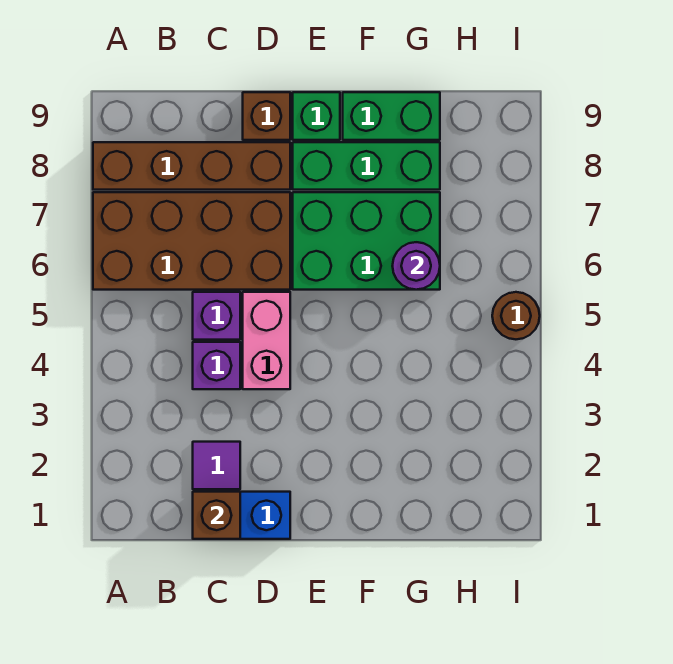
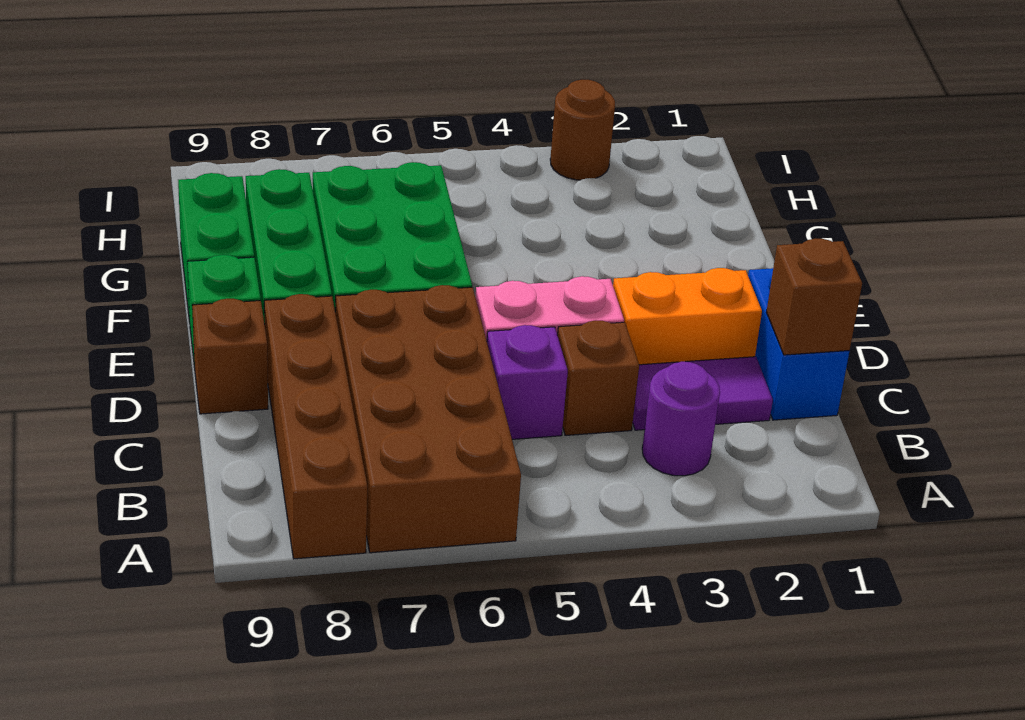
purple tile C2 level 1 -> purple tile C2:C3 level 1
purple brick C4 level 1 -> brown brick C4 level 1
none -> orange brick D2:D3 level 1
purple round brick G6 level 2 -> purple round brick B3 level 1
brown round brick I5 level 1 -> brown round brick I3 level 1

